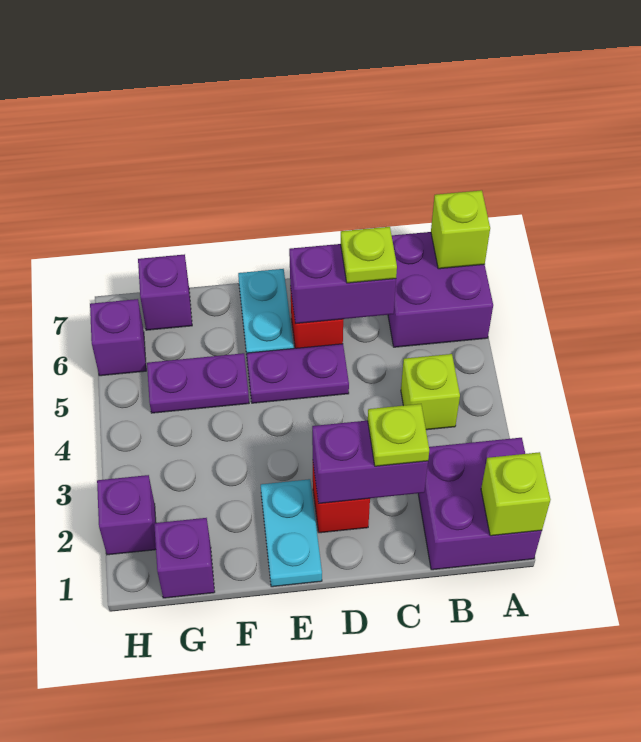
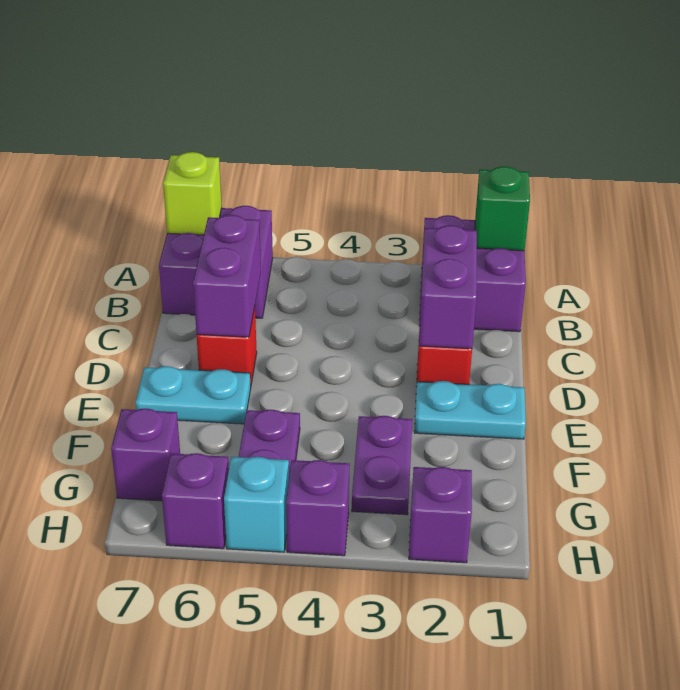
lime brick A1 level 2 -> green brick A1 level 2
lime brick B4 level 1 -> none
lime plate C2 level 3 -> none
lime plate C6 level 3 -> none
purple plate D5:E5 level 1 -> purple plate F3:G3 level 1
purple brick G1 level 1 -> purple brick H4 level 1
none -> cyan brick H5 level 1

